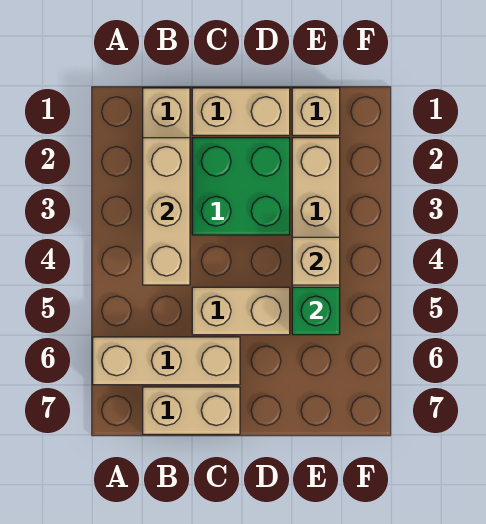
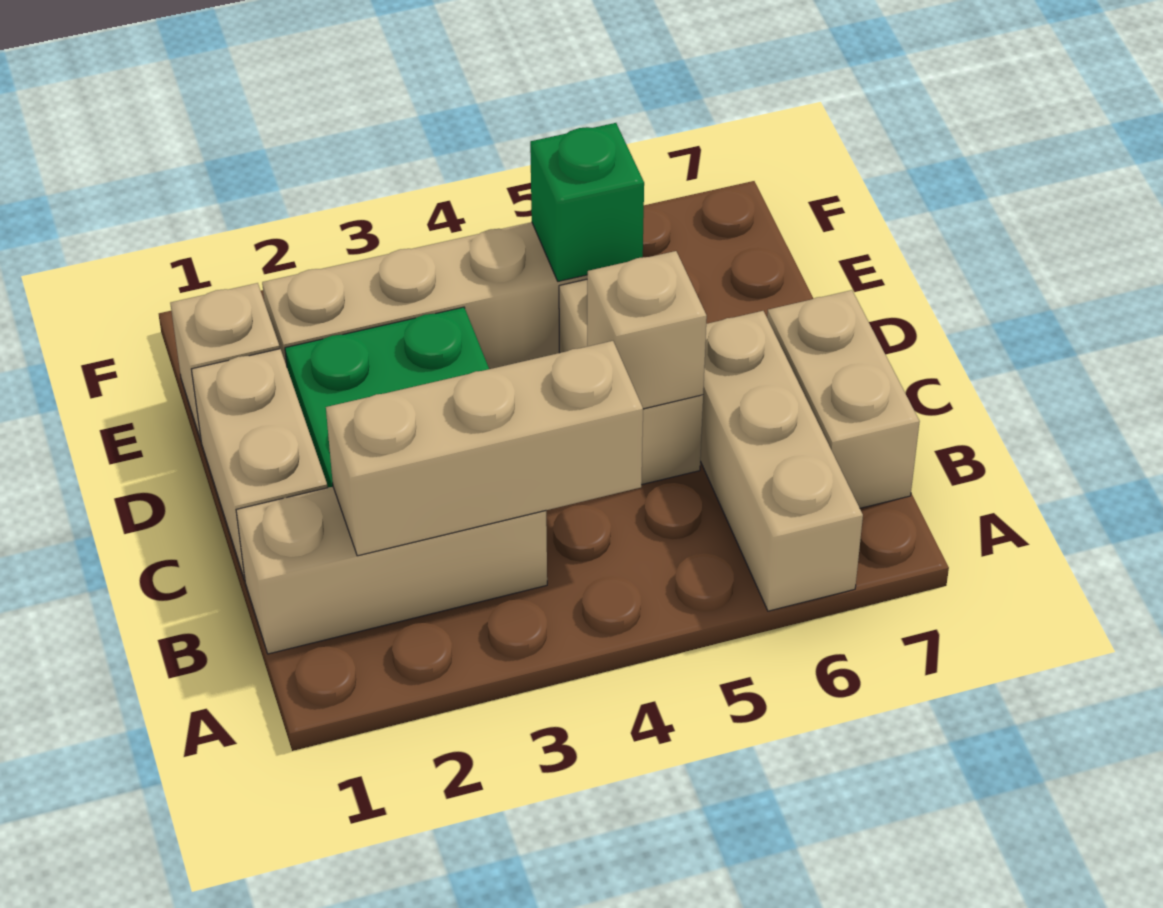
tan brick E4 level 2 -> tan brick C5 level 2

